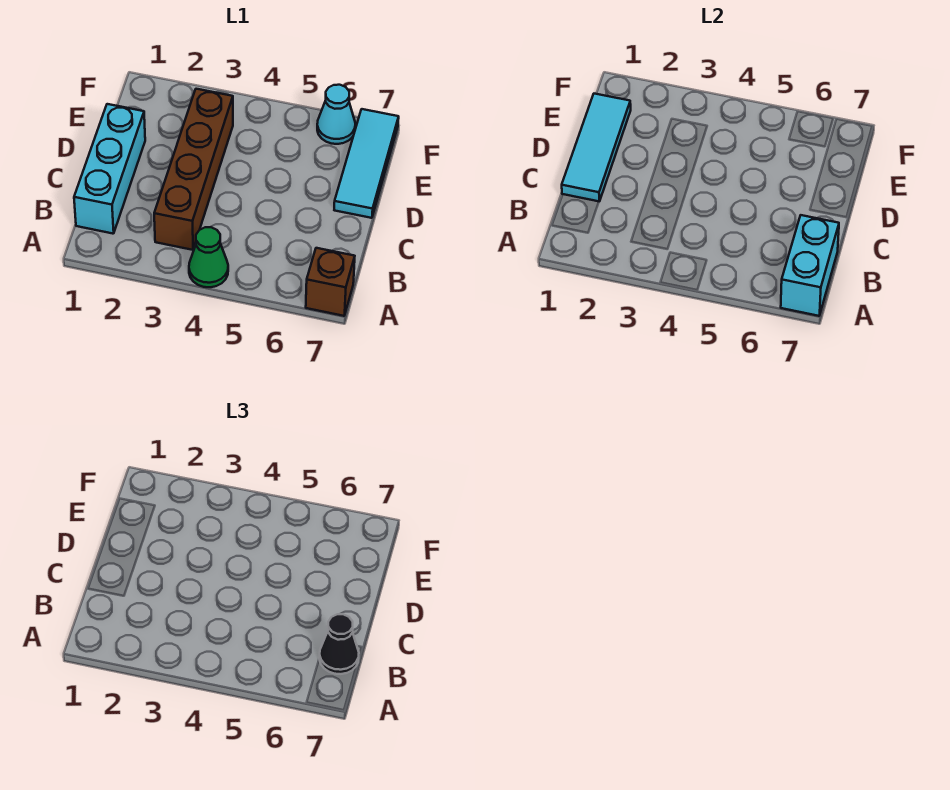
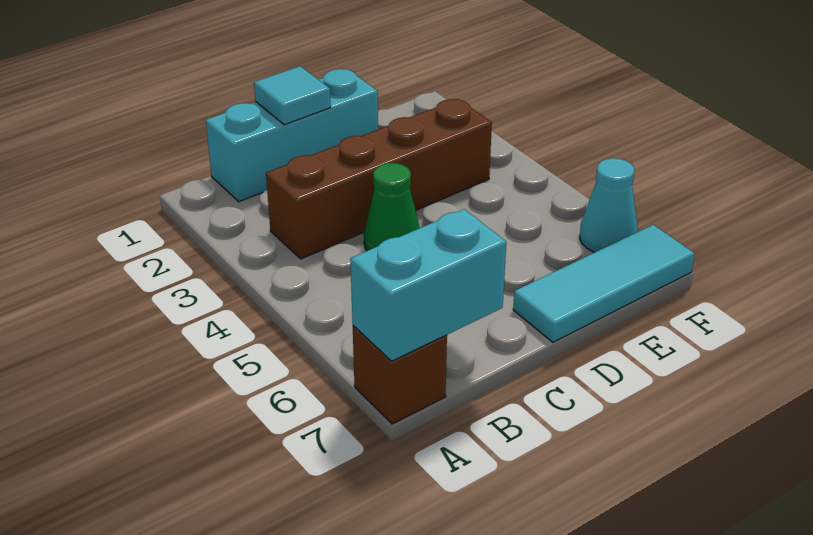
green cone A4 level 1 -> green cone C4 level 1
black cone B7 level 3 -> none
cyan tile C1:E1 level 2 -> cyan tile C1 level 2

